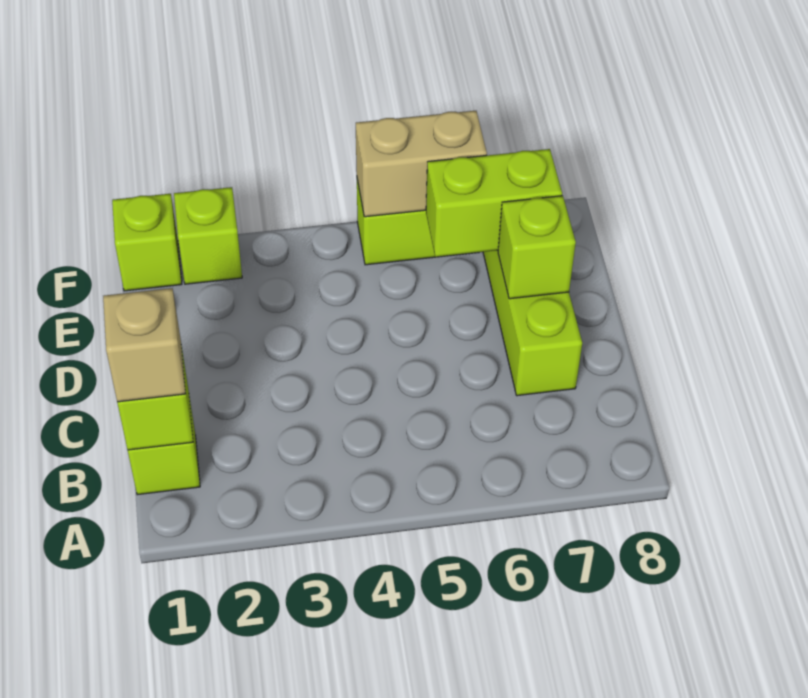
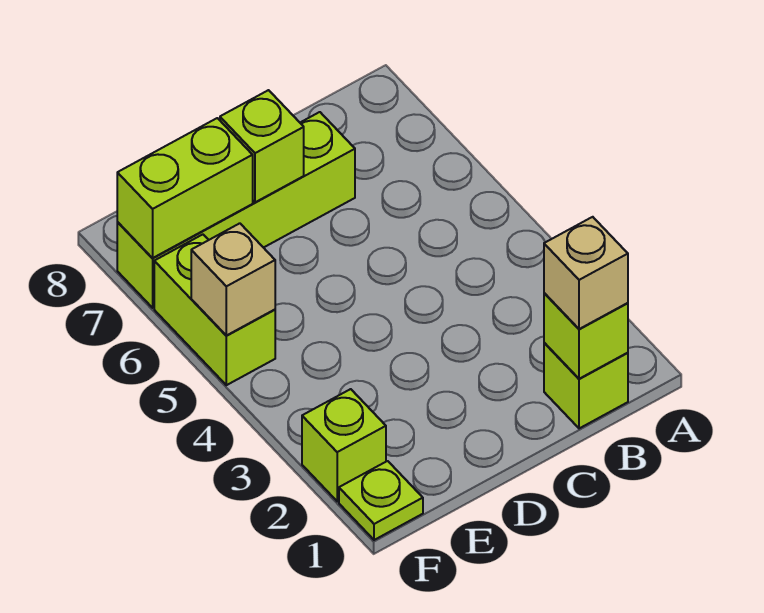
lime brick E6:E7 level 2 -> lime brick E7:F7 level 2
lime brick F1 level 1 -> lime plate F1 level 1
tan brick F5:F6 level 2 -> tan brick F5 level 2

